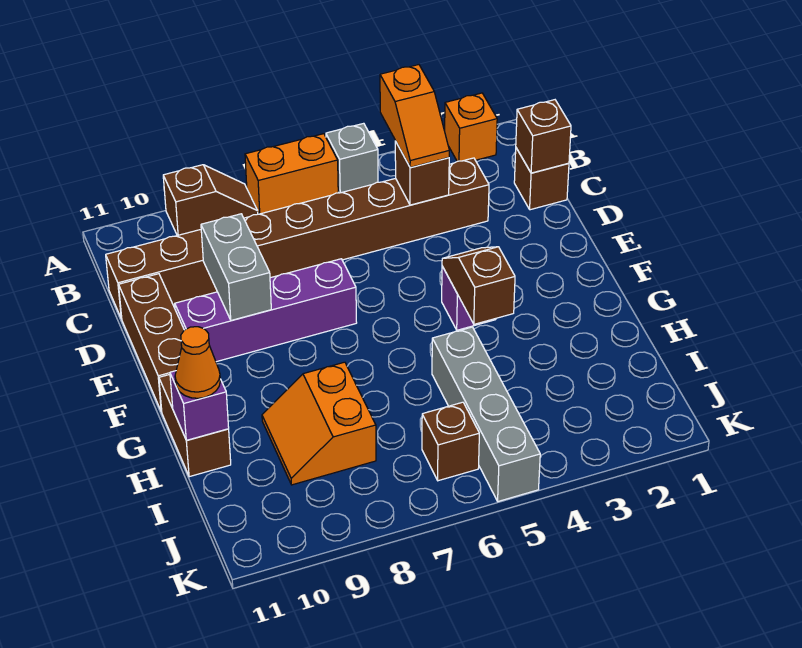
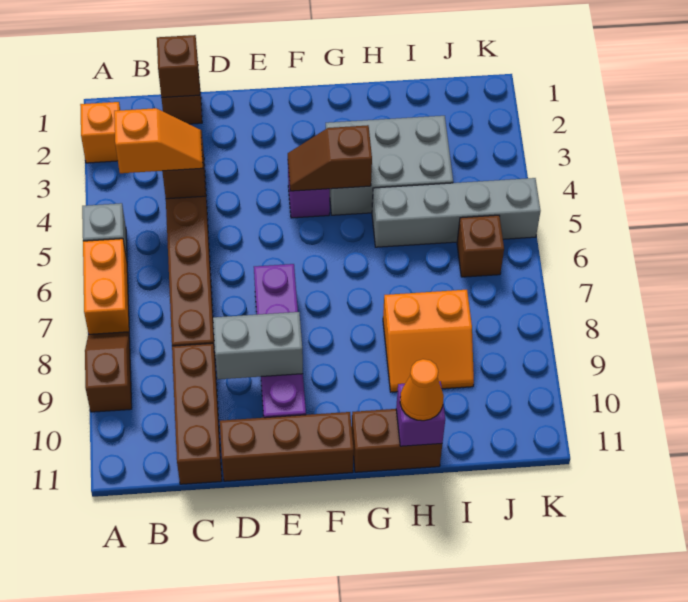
none -> grey brick G3:I4 level 1

